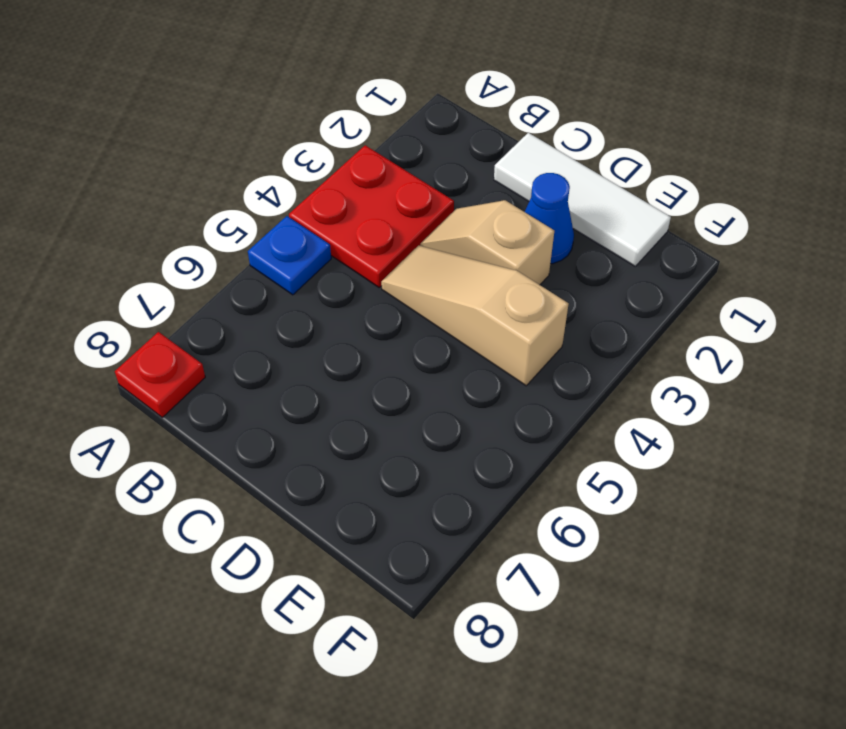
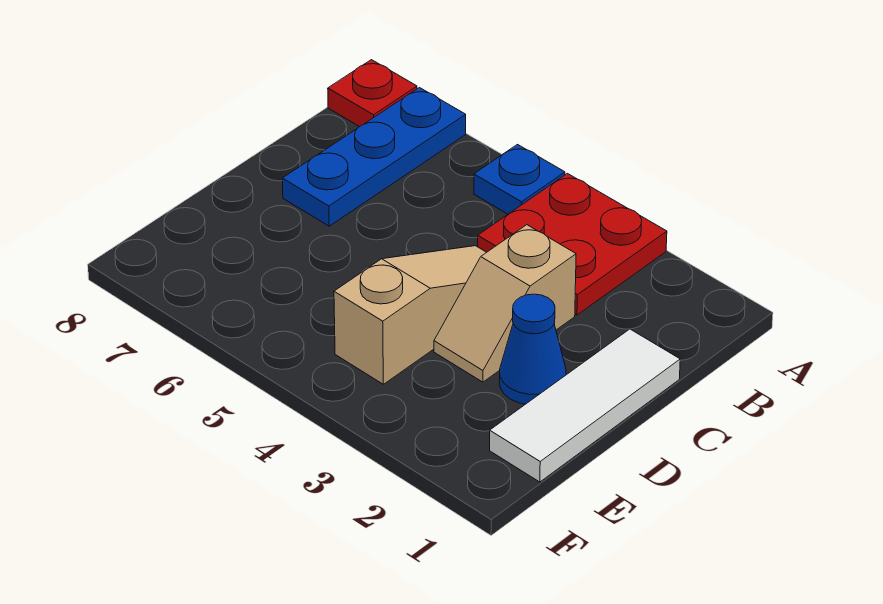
none -> blue plate A7:C7 level 1
tan slope C3:D3 level 1 top D -> tan slope C3:D3 level 1 top C

